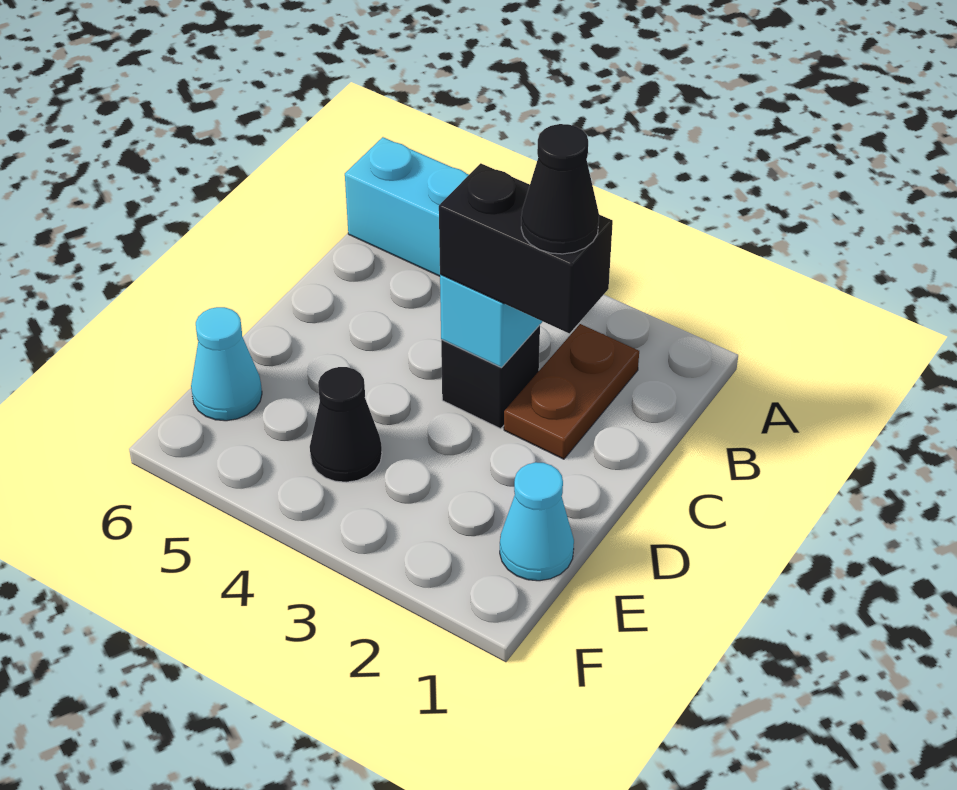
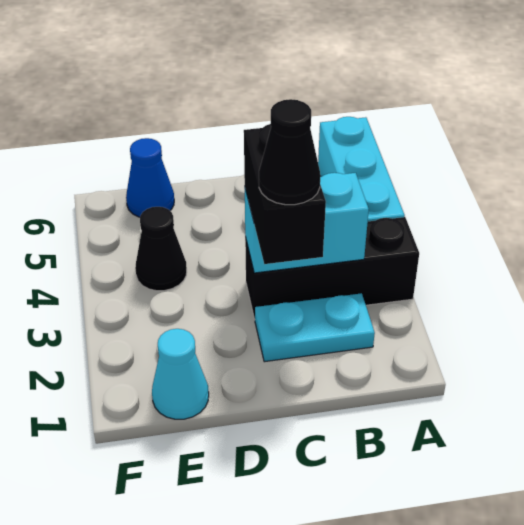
brown plate B2:C2 level 1 -> cyan plate B2:C2 level 1
black brick C3 level 1 -> black brick A3:C3 level 1
cyan cone E6 level 1 -> blue cone E6 level 1

